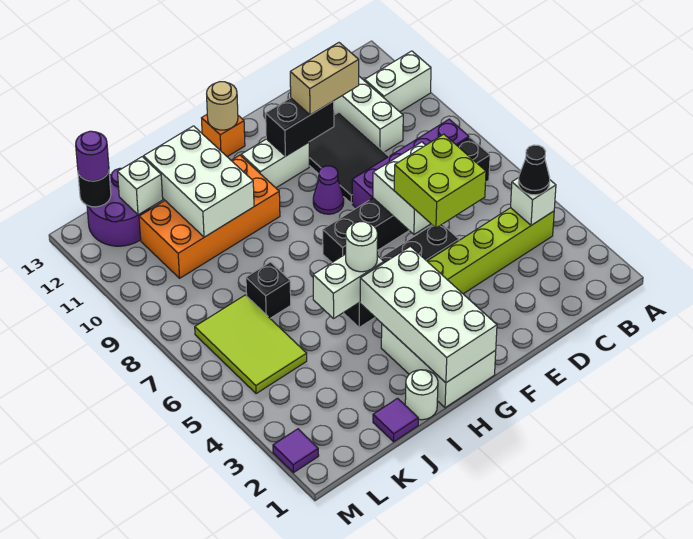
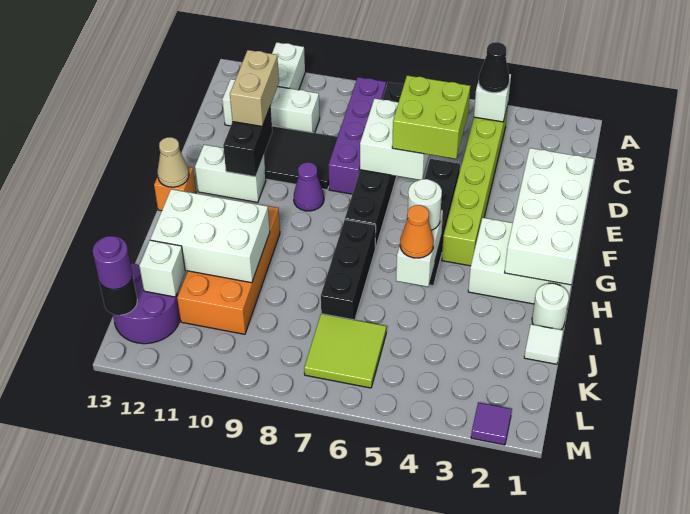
white brick F11:G11 level 1 -> white brick F11:F12 level 1
white brick G1:H4 level 2 -> white brick E1:H2 level 2
tan round brick G13 level 2 -> tan cone G13 level 2
none -> orange cone I5 level 3
purple tile J1 level 1 -> white tile J1 level 1
black brick J7 level 1 -> black brick H7:J7 level 1
lime tile K5:L7 level 1 -> lime tile K6:L7 level 1

